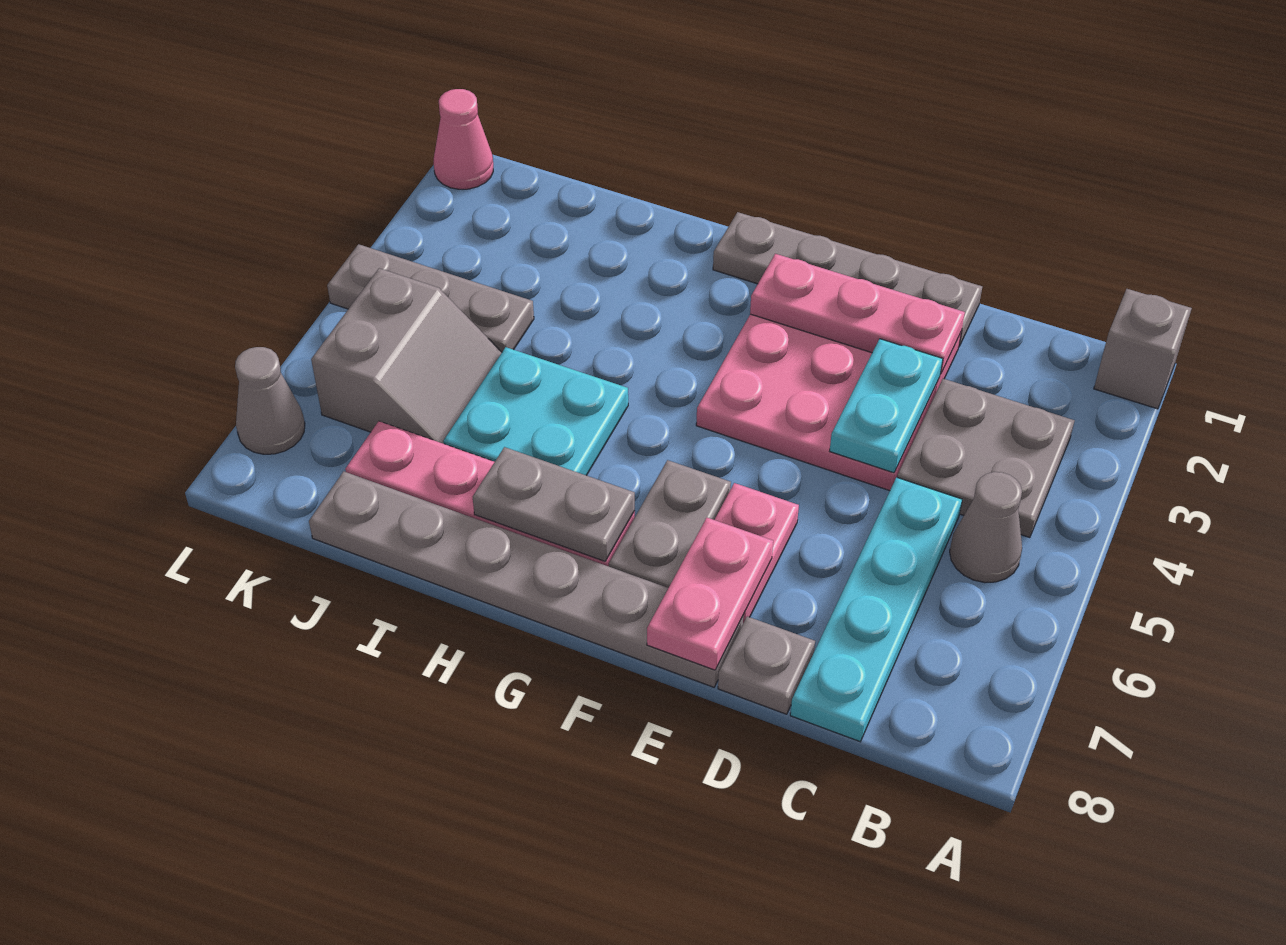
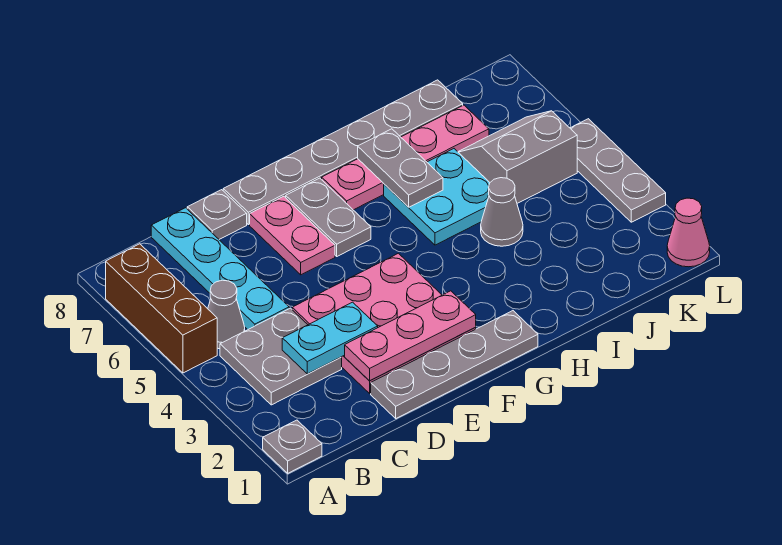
grey brick A1 level 1 -> grey plate A1 level 1
none -> brown brick A5:A7 level 1
cyan plate D3:D4 level 2 -> cyan plate C3:D3 level 2
pink plate E7:E8 level 2 -> none
grey plate G7:H7 level 2 -> grey plate H6:H7 level 2
grey plate J4:L4 level 1 -> grey plate L3:L5 level 1
grey slope J5:K6 level 1 top K -> grey slope J5:K6 level 1 top 5
grey cone L7 level 1 -> grey cone I4 level 1

